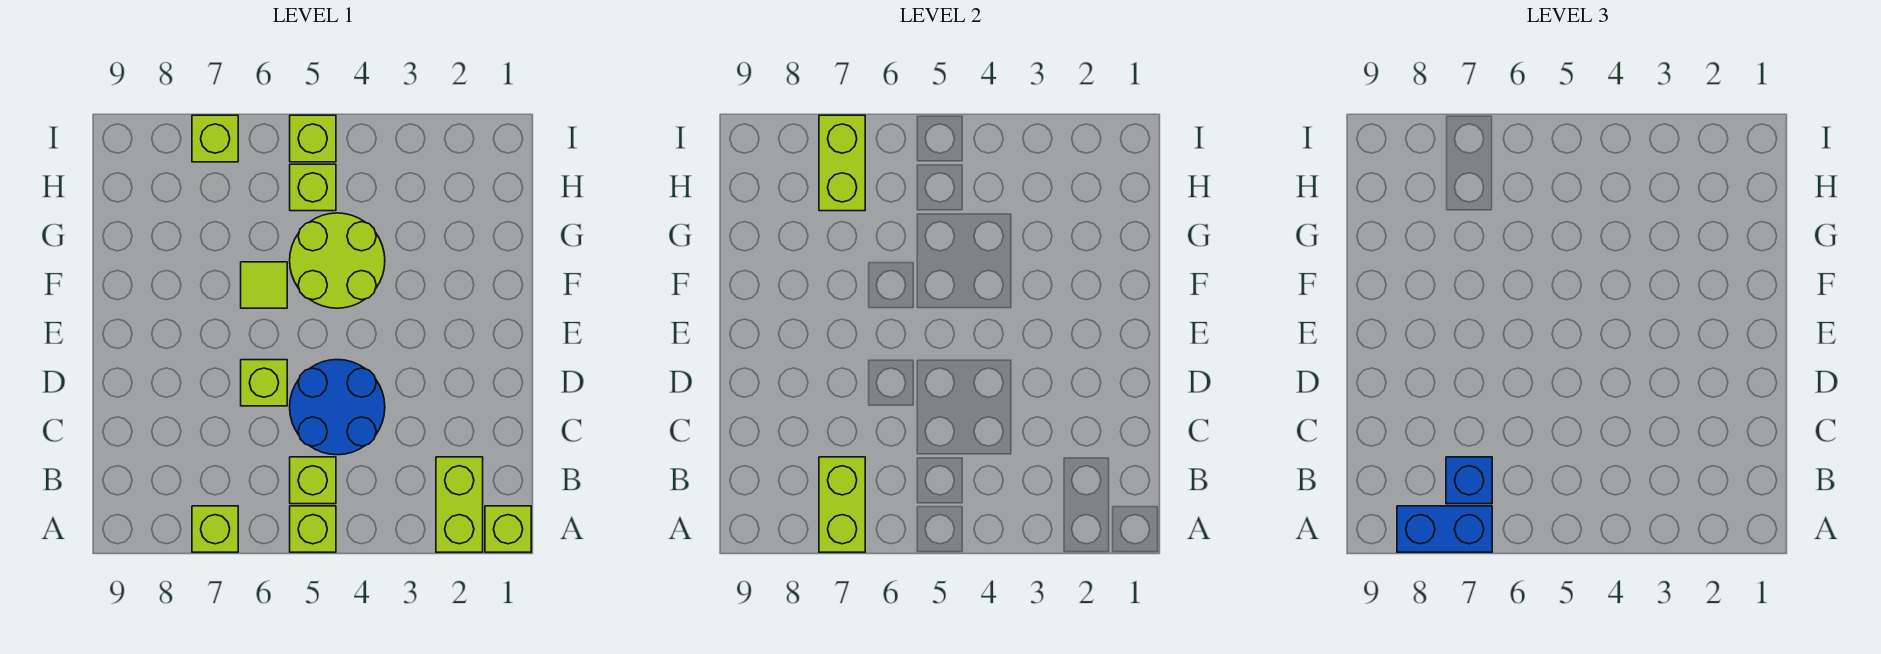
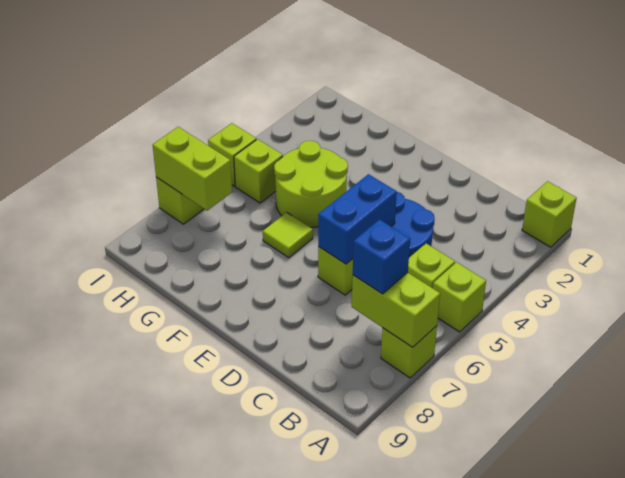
lime brick A2:B2 level 1 -> none
blue brick A7:A8 level 3 -> blue brick D5:D6 level 2

